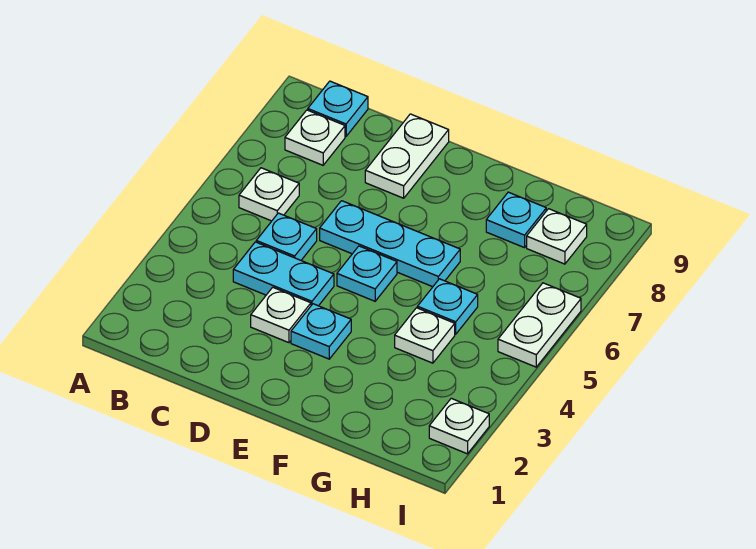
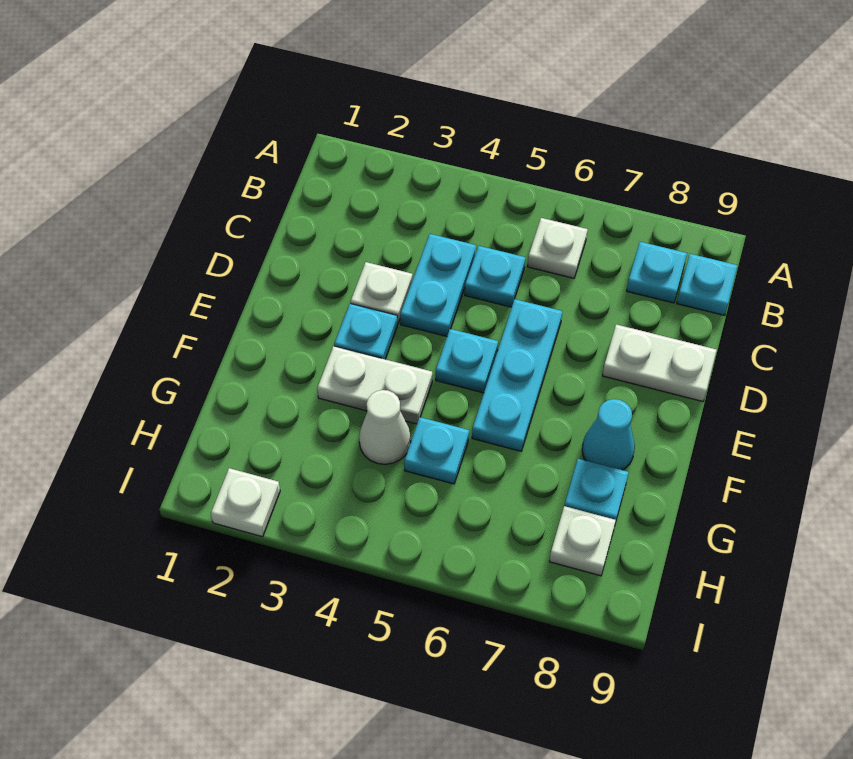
white plate B8 level 1 -> cyan plate B8 level 1
none -> cyan cone F8 level 1
white plate G4 level 1 -> white cone G4 level 1
white plate I5:I6 level 1 -> white plate F3:F4 level 1

